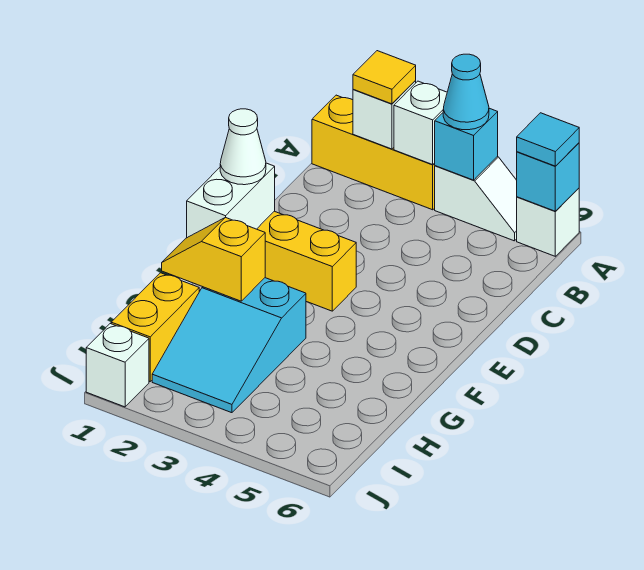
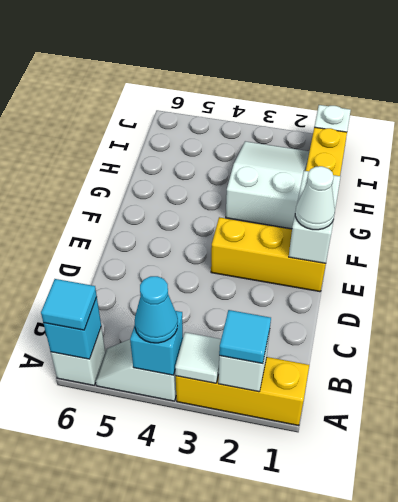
yellow tile A2 level 3 -> cyan tile A2 level 3
white brick A3 level 2 -> white tile A3 level 2
yellow slope G1:G2 level 2 top 2 -> none
cyan slope G2:I3 level 1 top G -> white slope G2:I3 level 1 top G

